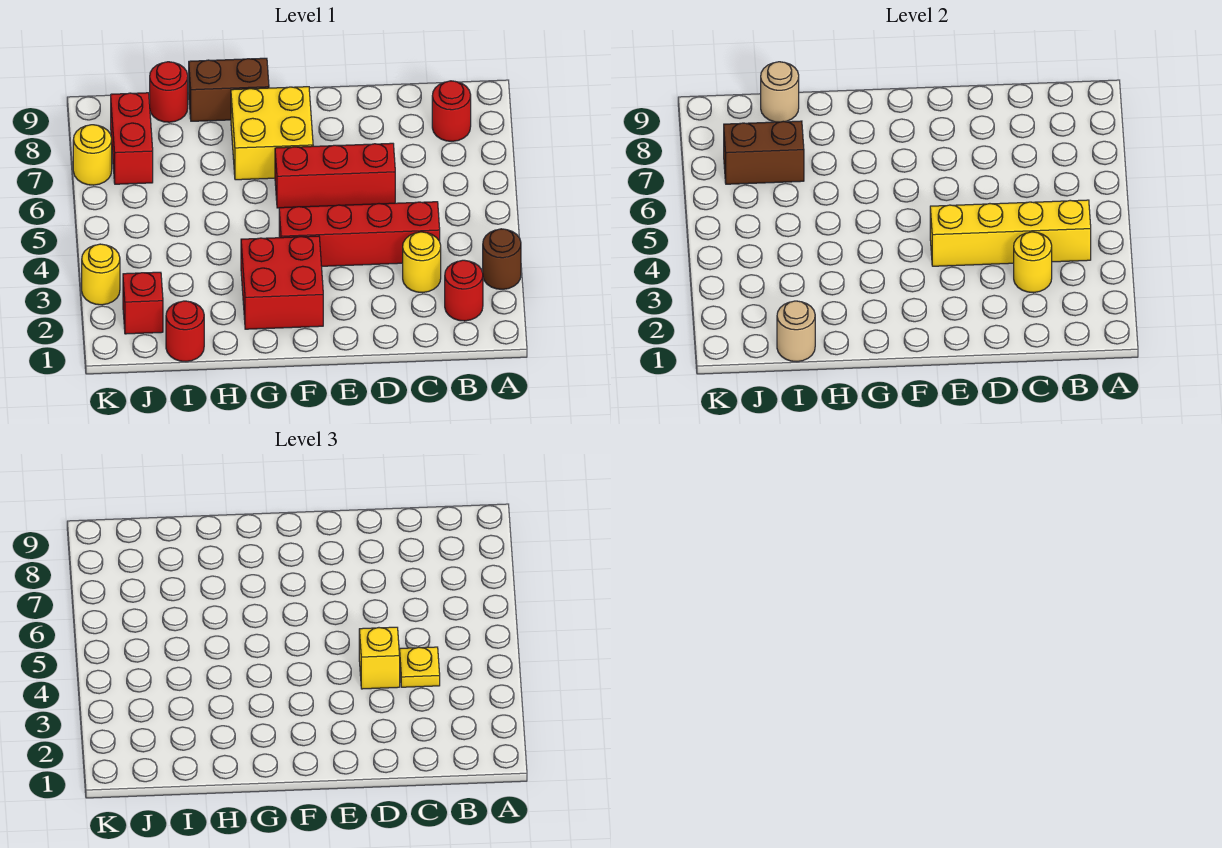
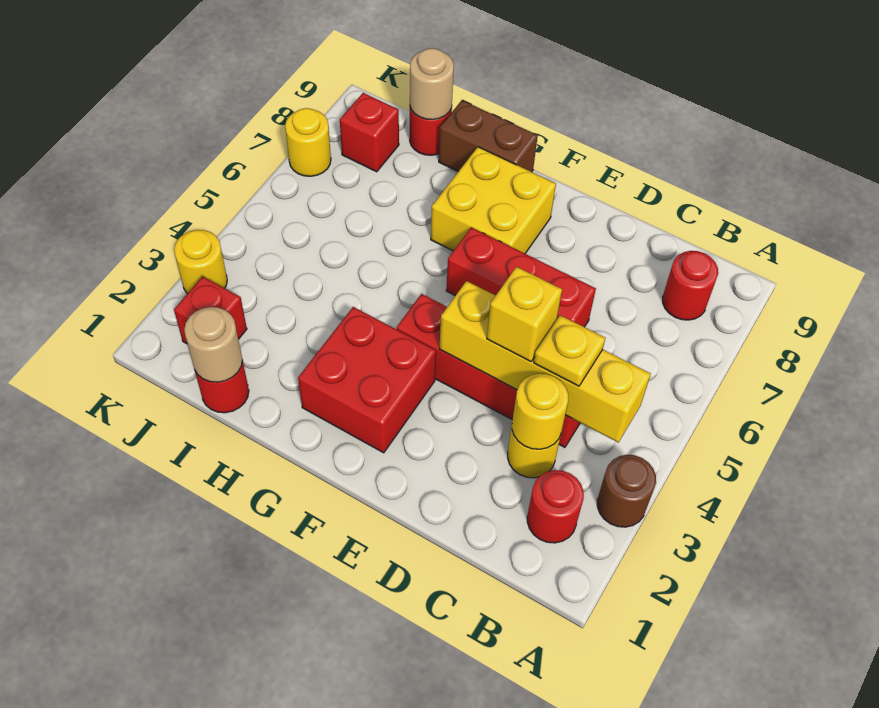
brown brick I7:J7 level 2 -> none
red brick J7:J8 level 1 -> red brick J8 level 1

